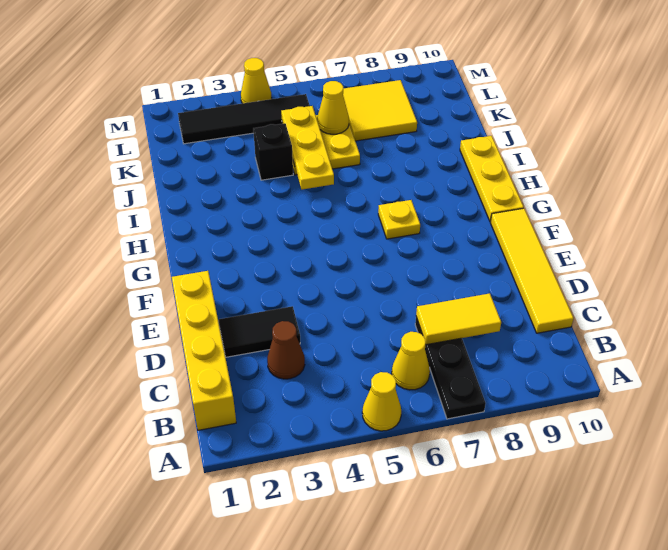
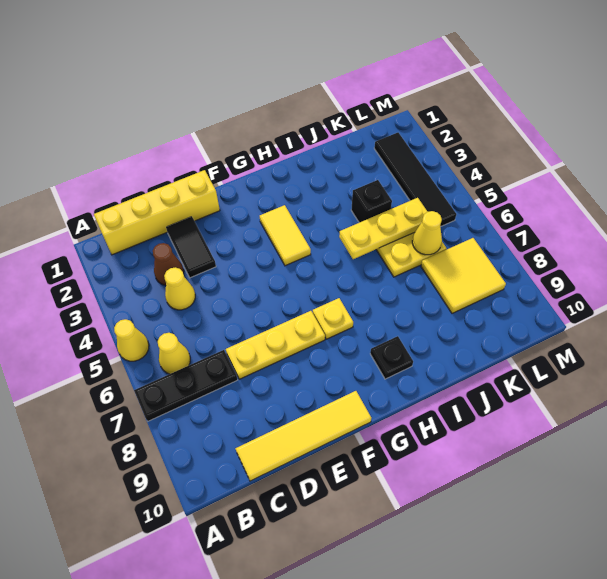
yellow tile C7:C8 level 2 -> yellow tile G3:G4 level 1
yellow plate G10:I10 level 1 -> yellow plate D7:F7 level 1
none -> black plate H9 level 1
yellow cone M4 level 1 -> yellow cone C4 level 1

